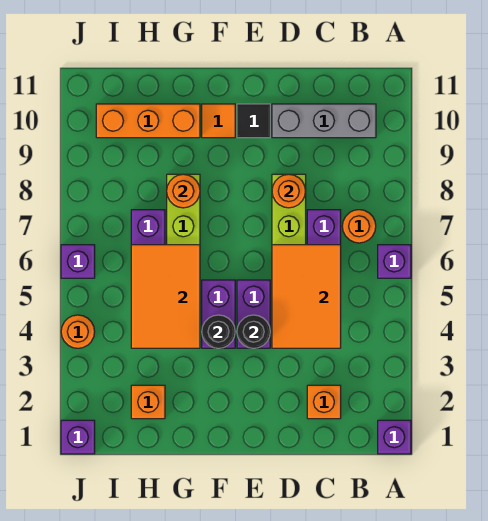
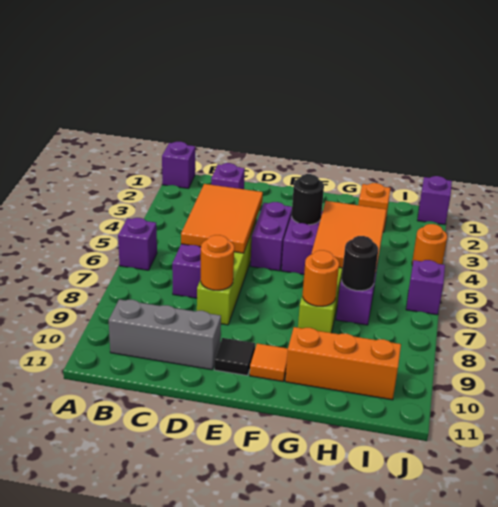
orange round brick B7 level 1 -> none
orange brick C2 level 1 -> purple brick C2 level 1
black round brick E4 level 2 -> black round brick H7 level 2

